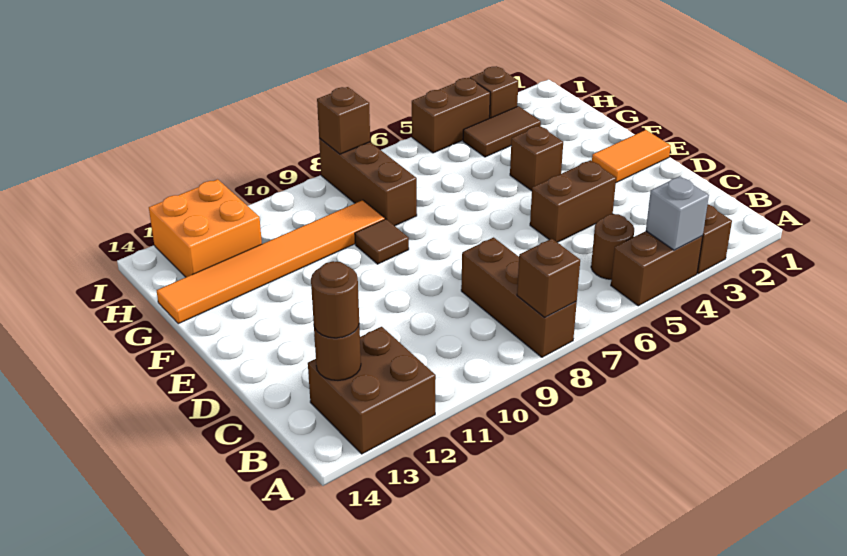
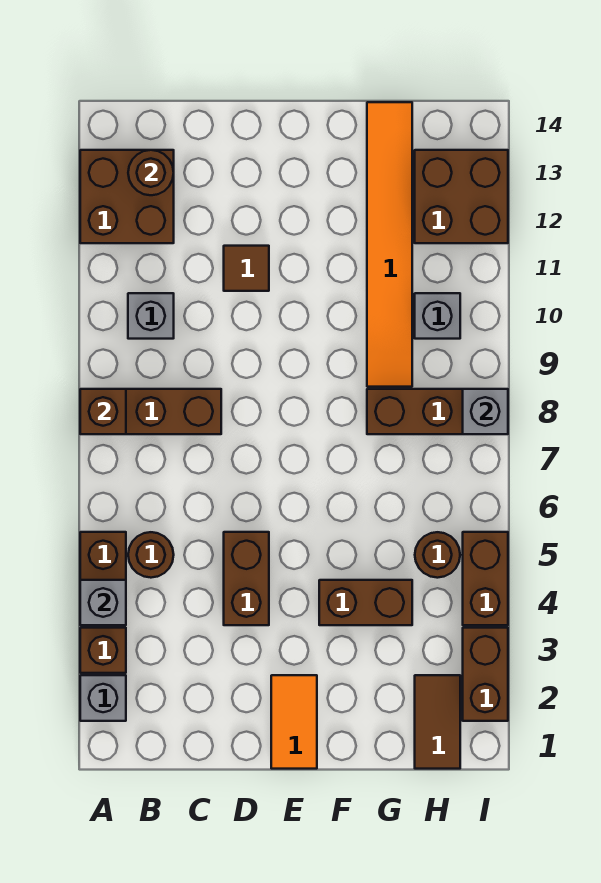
none -> grey brick A2 level 1
none -> grey brick B10 level 1
brown round brick B13 level 3 -> brown round brick H5 level 1
brown brick F4 level 1 -> brown brick F4:G4 level 1
brown tile F9 level 1 -> brown tile D11 level 1
brown tile H3:H4 level 1 -> brown tile H1:H2 level 1
none -> grey brick H10 level 1
orange brick H12:I13 level 1 -> brown brick H12:I13 level 1
brown brick I3 level 1 -> brown brick I2:I3 level 1
brown brick I8 level 2 -> grey brick I8 level 2

